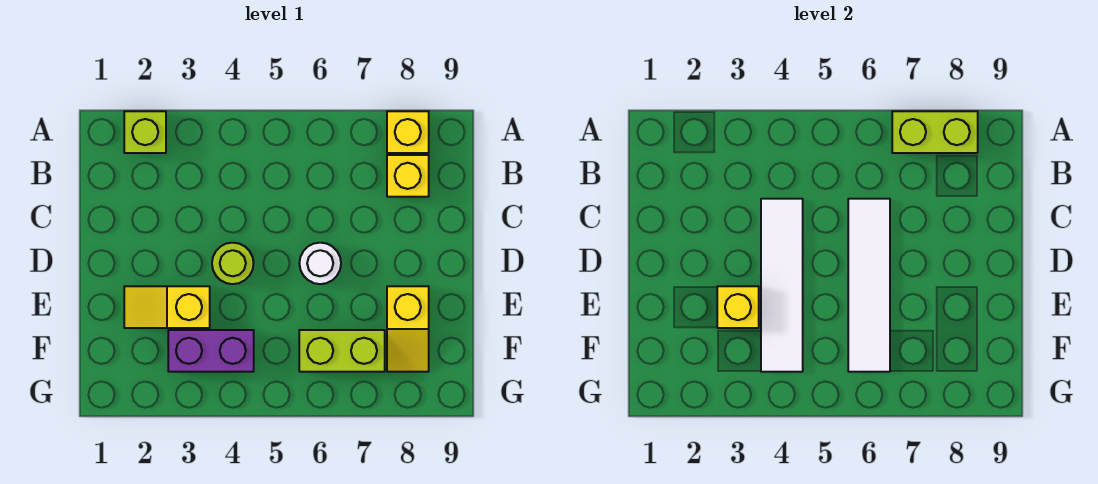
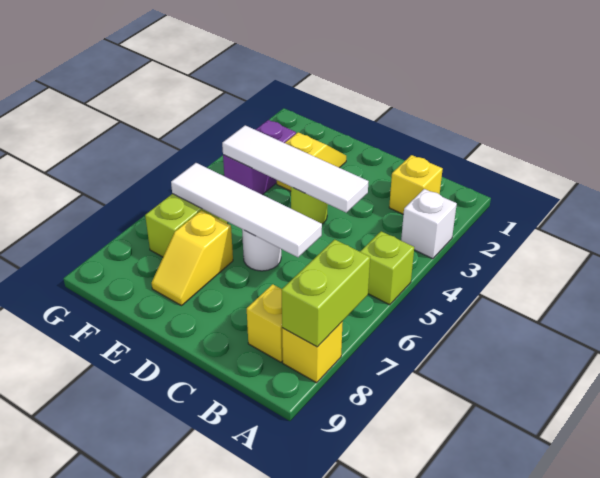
lime brick A2 level 1 -> lime brick A5 level 1
none -> white brick A3 level 1
yellow brick E3 level 2 -> yellow brick B2 level 1
yellow slope E8:F8 level 1 top E -> yellow slope E7:E8 level 1 top 7

